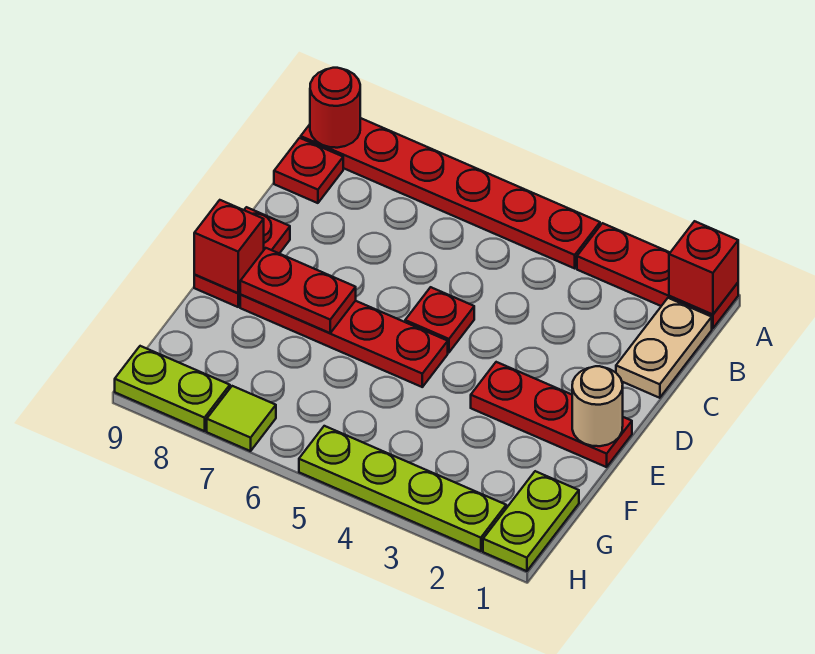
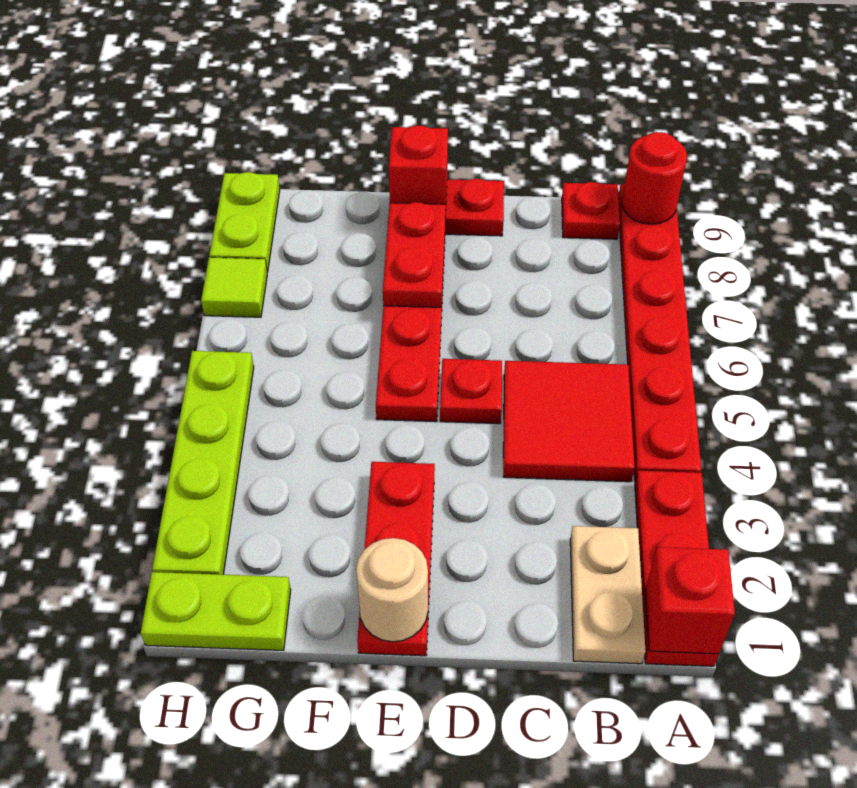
tan plate B1:C1 level 1 -> tan plate B1:B2 level 1
none -> red tile B4:C5 level 1

